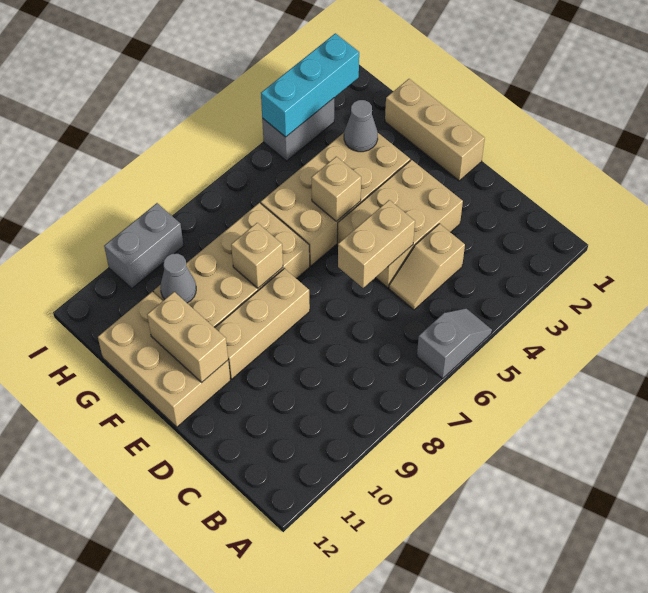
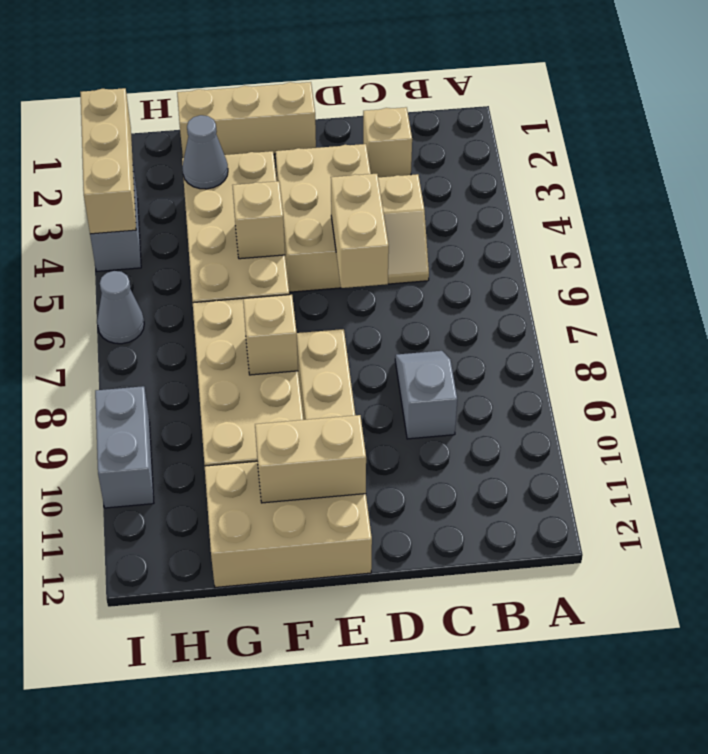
grey slope A5:A6 level 1 top 6 -> grey slope C8:C9 level 1 top 9
none -> tan brick C2 level 1
grey cone G10 level 2 -> grey cone I6 level 1
cyan brick I2:I4 level 2 -> tan brick I2:I4 level 2

